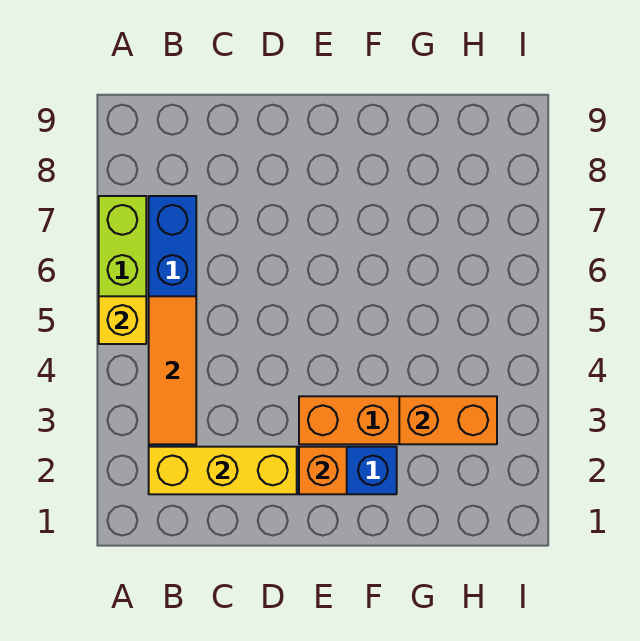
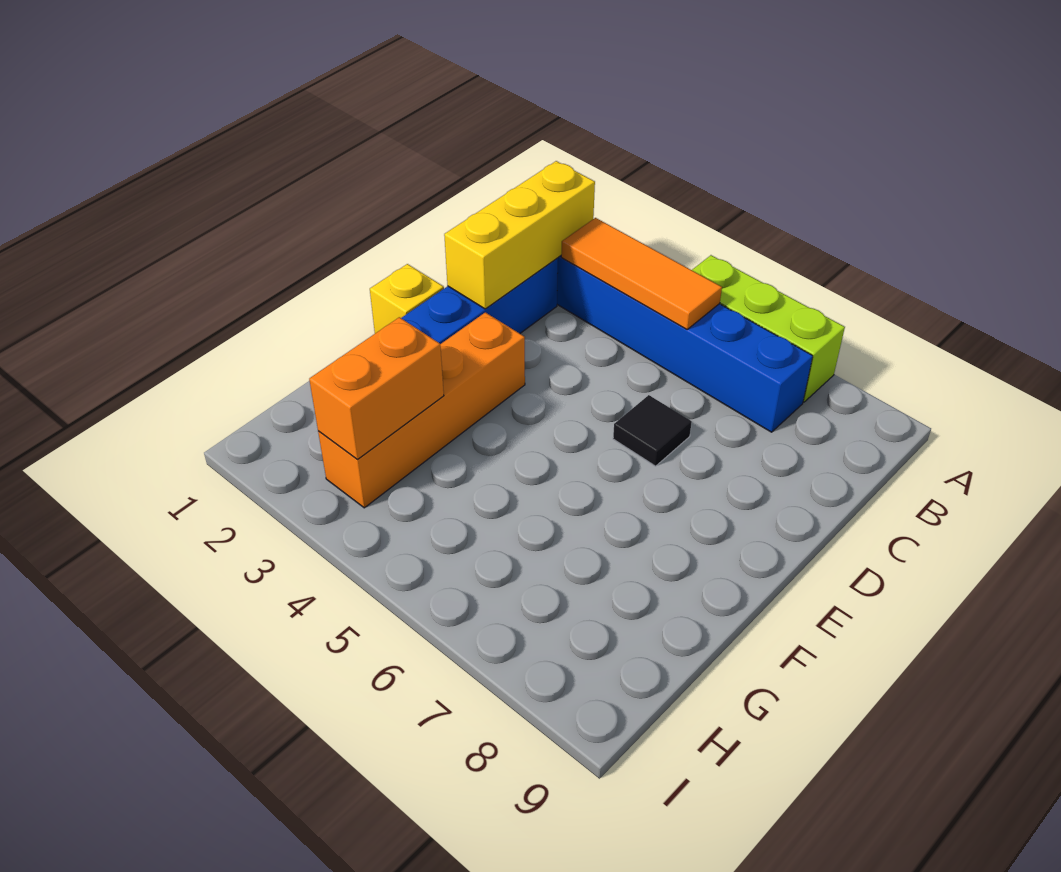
yellow brick A5 level 2 -> yellow brick E1 level 1
none -> black tile D6 level 1
orange brick E2 level 2 -> none

